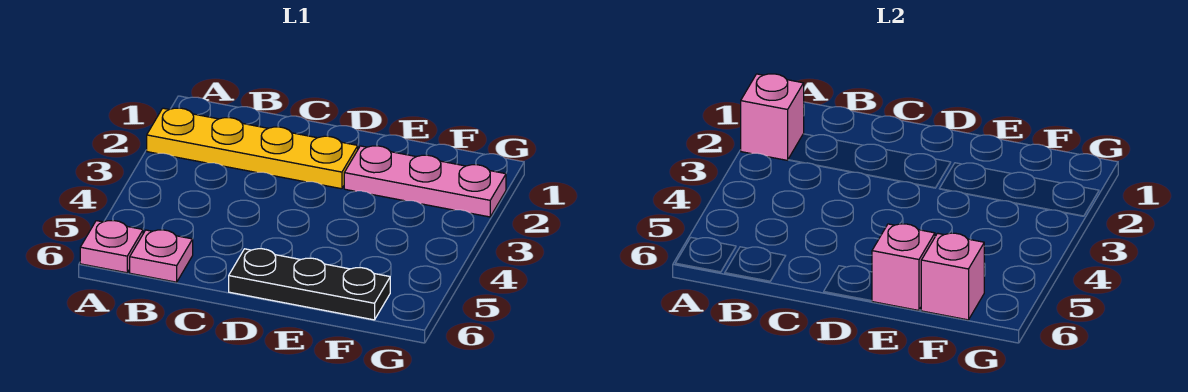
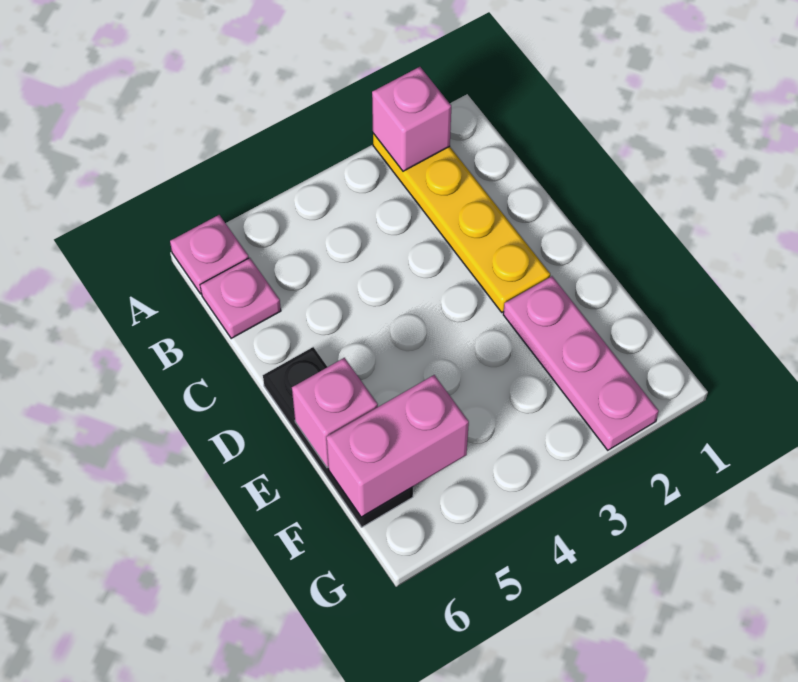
pink brick F6 level 2 -> pink brick F5:F6 level 2

